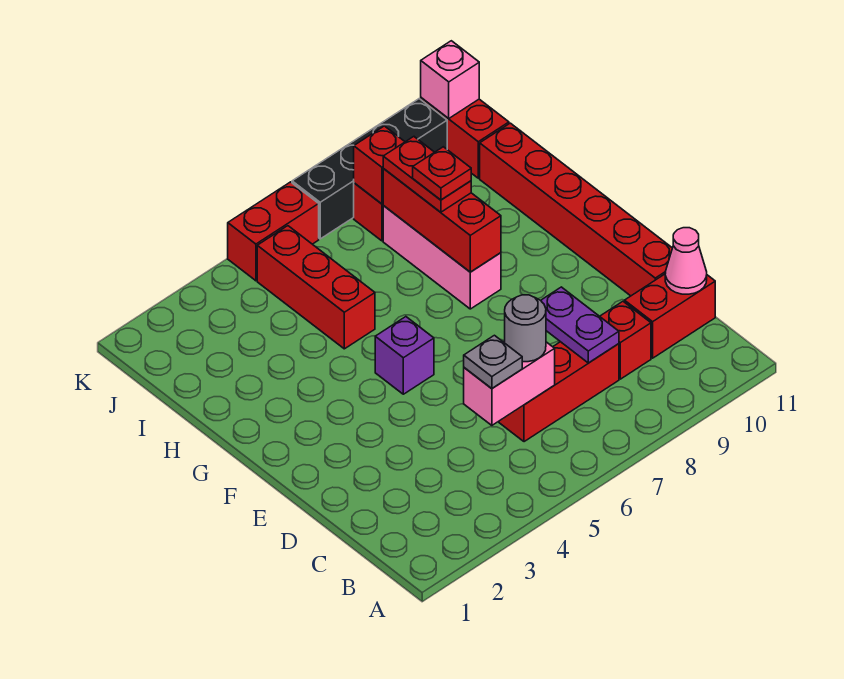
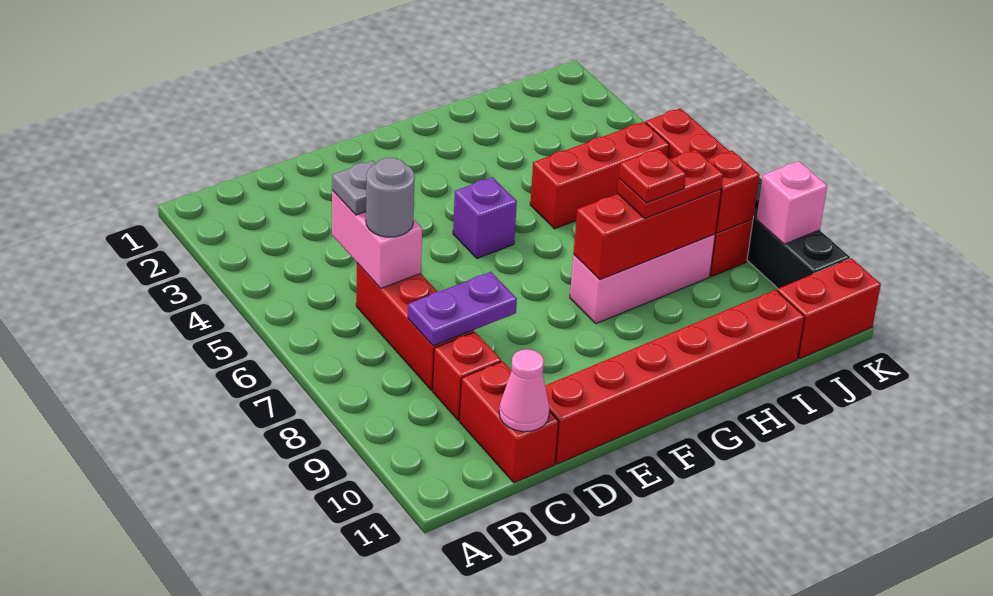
pink brick K11 level 2 -> pink brick K9 level 2

